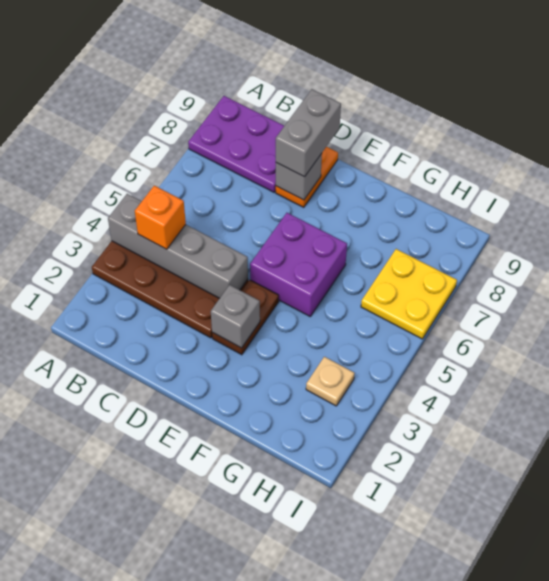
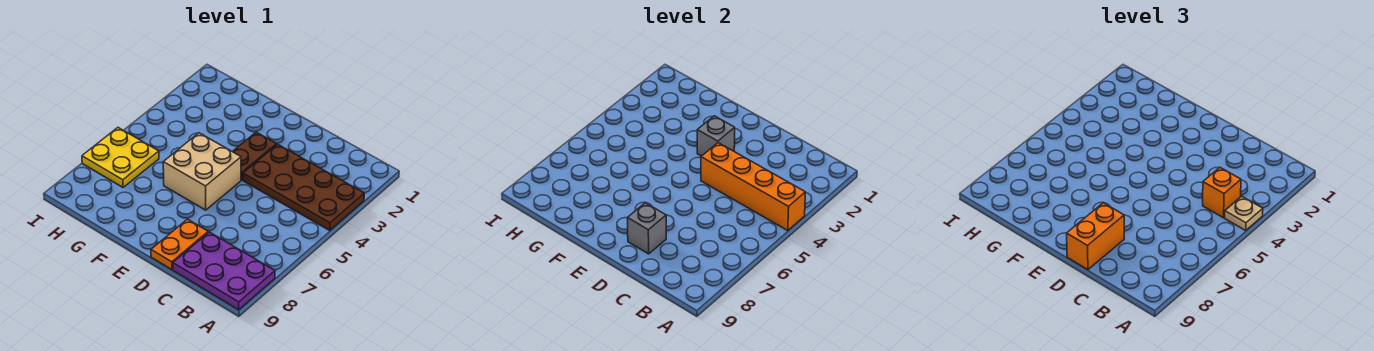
grey brick A4:D4 level 2 -> orange brick A4:D4 level 2
grey brick D8:D9 level 3 -> orange brick D8:D9 level 3
purple brick E5:F6 level 1 -> tan brick E5:F6 level 1
tan plate H3 level 1 -> tan plate A4 level 3

